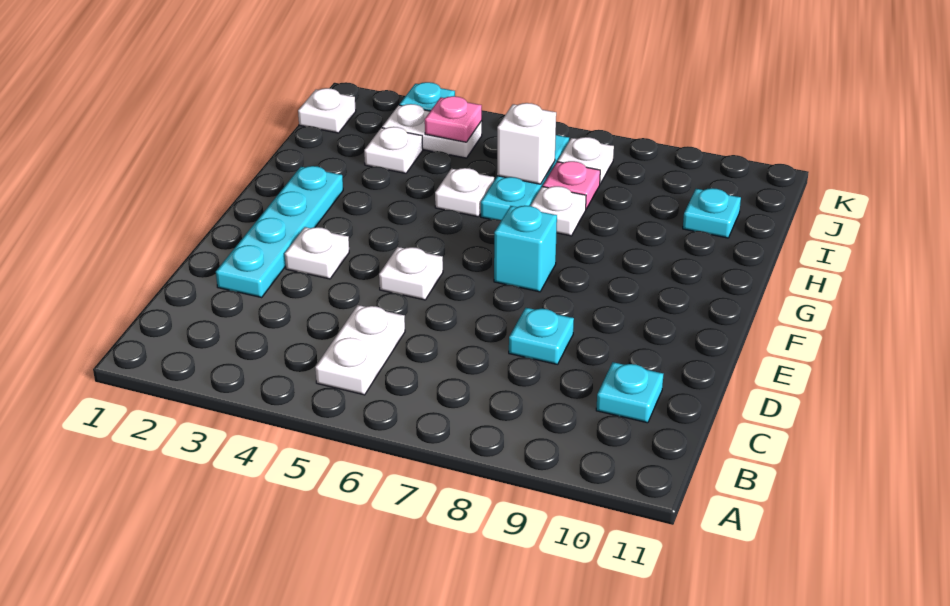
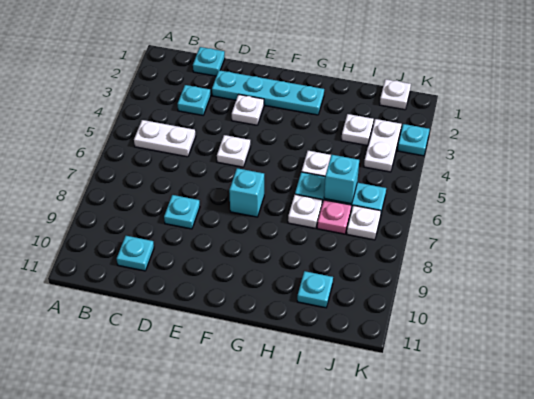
none -> cyan plate C1 level 1
none -> cyan plate C3 level 1
white brick I6 level 2 -> cyan brick I6 level 2
pink plate J4 level 2 -> none

